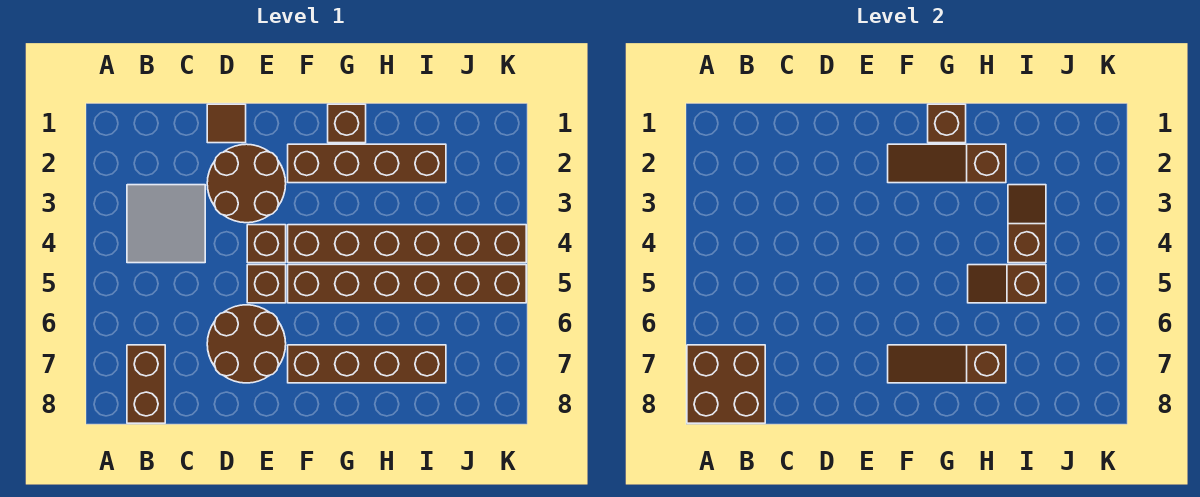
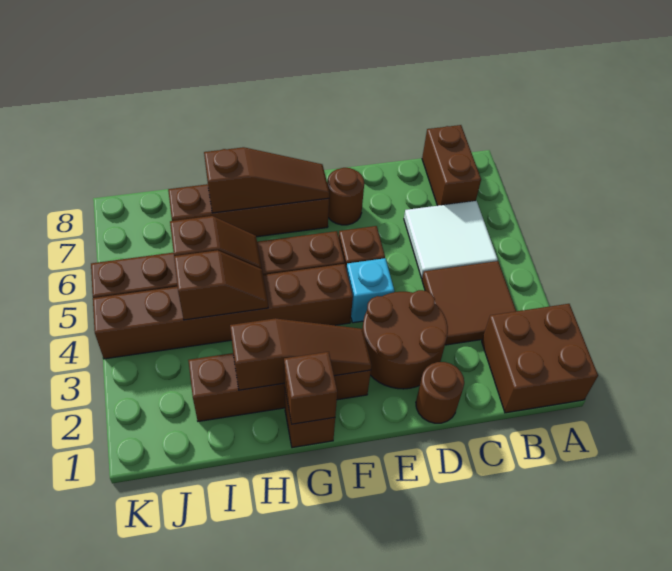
brown brick A7:B8 level 2 -> brown brick A1:B2 level 1
grey tile B3:C4 level 1 -> brown tile B3:C4 level 1
none -> white tile B5:C6 level 1
brown tile D1 level 1 -> brown round brick D1 level 1
brown round brick D6:E7 level 1 -> brown round brick E7 level 1
brown brick E4 level 1 -> cyan brick E4 level 1
brown slope I3:I4 level 2 top 4 -> brown slope H4:I4 level 2 top I

